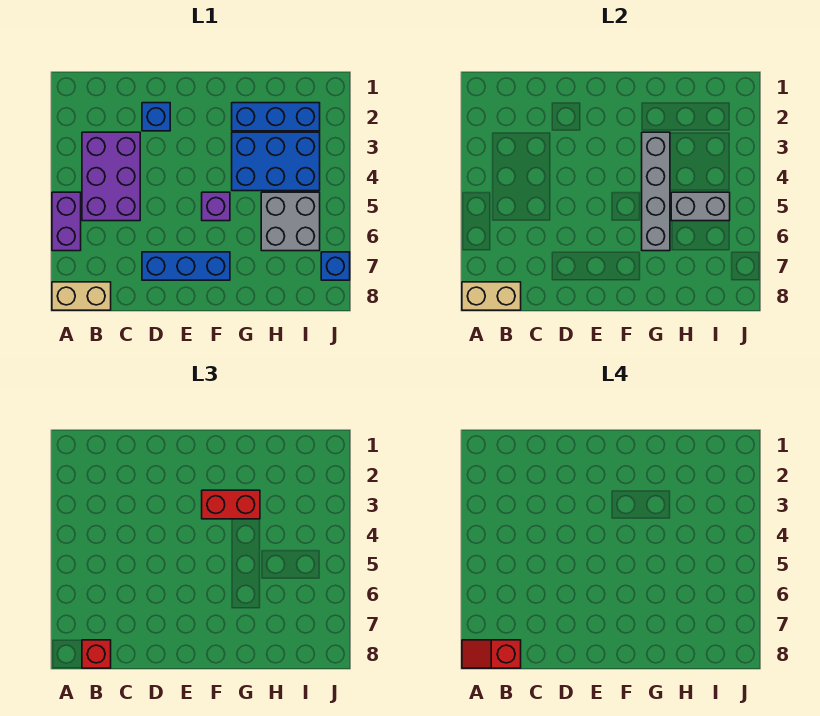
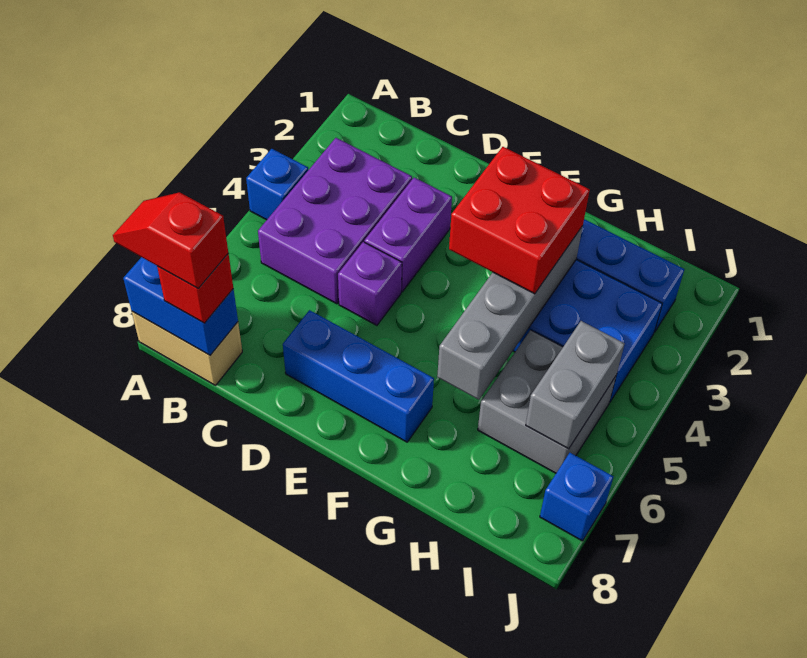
purple brick A5:A6 level 1 -> purple brick D3:D4 level 1
tan brick A8:B8 level 2 -> blue brick A8:B8 level 2
blue brick D2 level 1 -> blue brick A4 level 1
red brick F3:G3 level 3 -> red brick F3:G4 level 3
purple brick F5 level 1 -> purple brick D5 level 1
grey brick H5:I5 level 2 -> grey brick I5:I6 level 2

